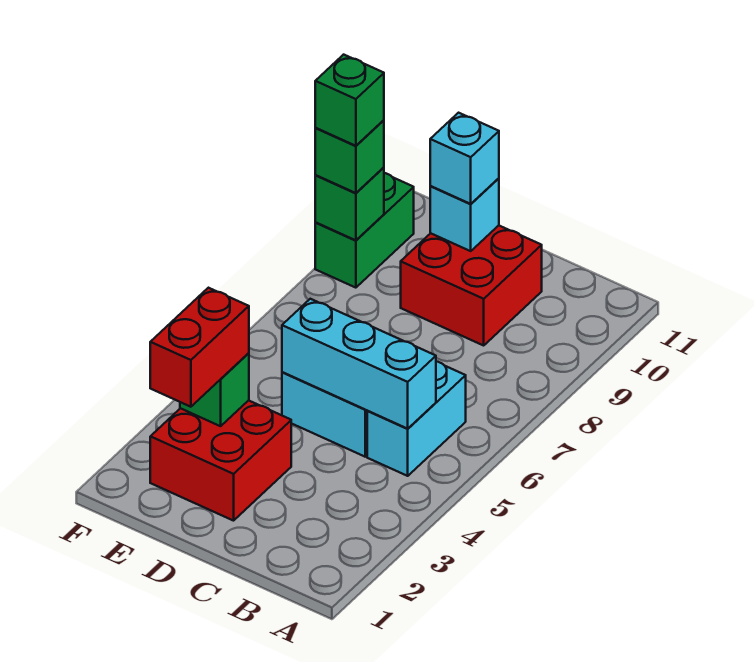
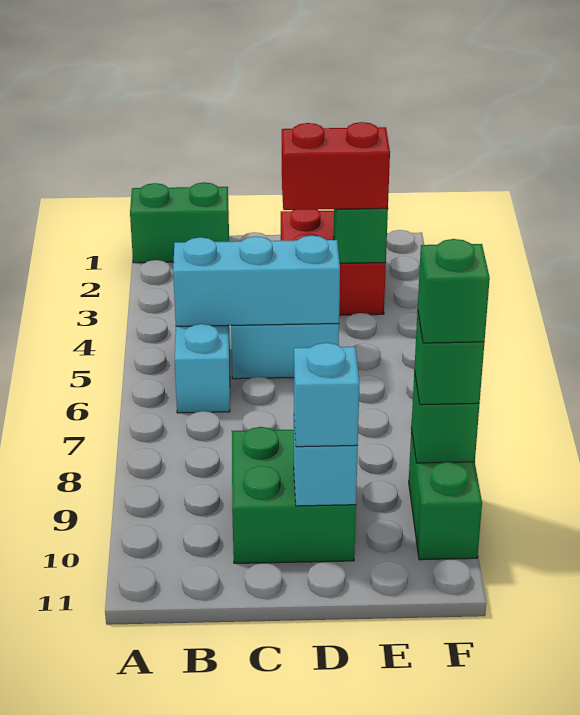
none -> green brick A1:B1 level 1
red brick C9:D10 level 1 -> green brick C9:D10 level 1
red brick E2:E3 level 3 -> red brick D3:E3 level 3

